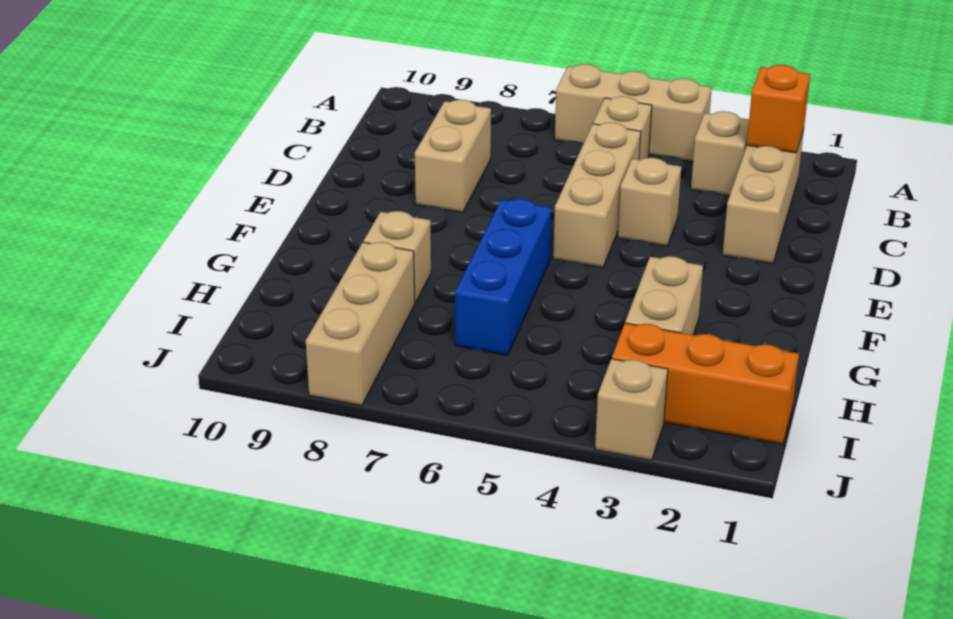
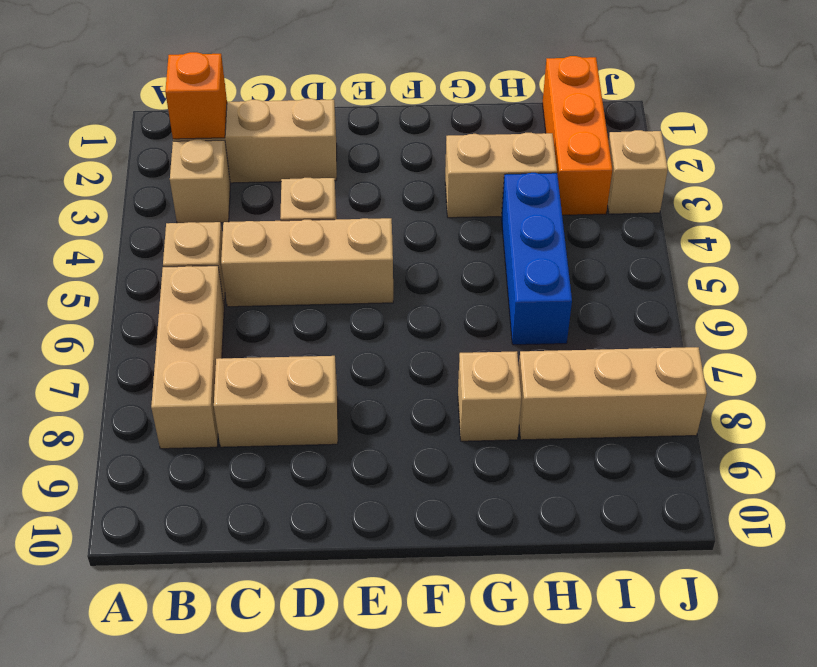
tan brick A4:A6 level 1 -> tan brick B6:B8 level 1
blue brick F6:H6 level 1 -> blue brick H4:H6 level 1

